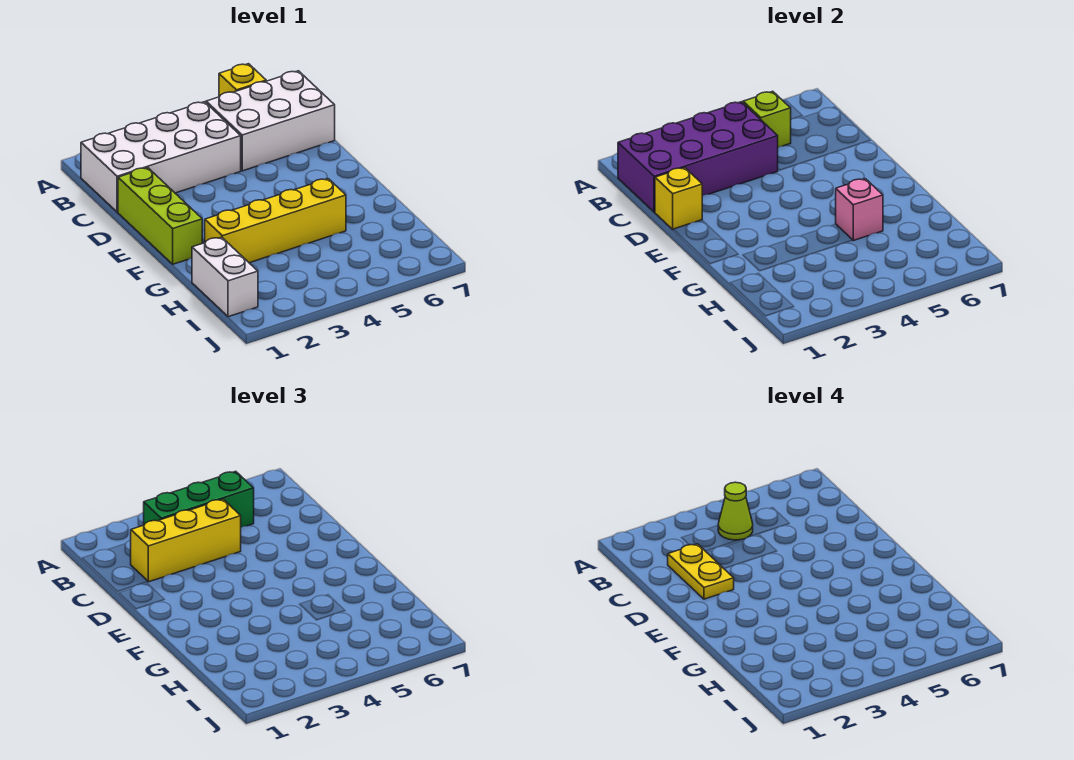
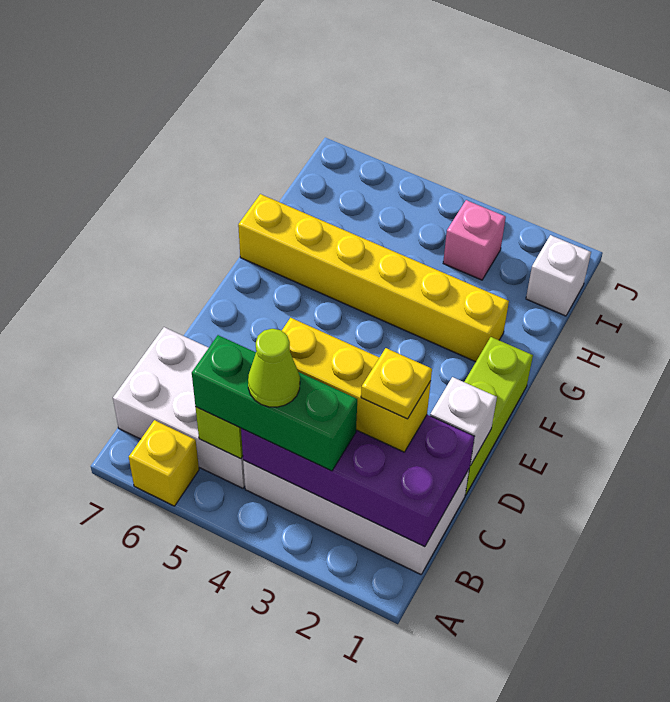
yellow plate C2:D2 level 4 -> yellow plate C2 level 4
yellow brick D1 level 2 -> white brick D1 level 2
yellow brick G2:G5 level 1 -> yellow brick G2:G7 level 1
pink brick G5 level 2 -> pink brick I3 level 1
white brick H1:I1 level 1 -> white brick I1 level 1

